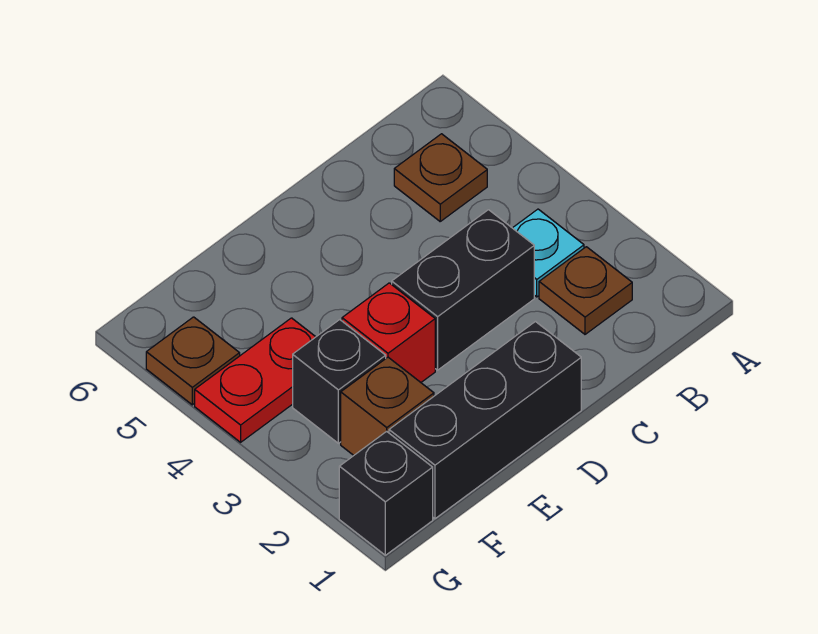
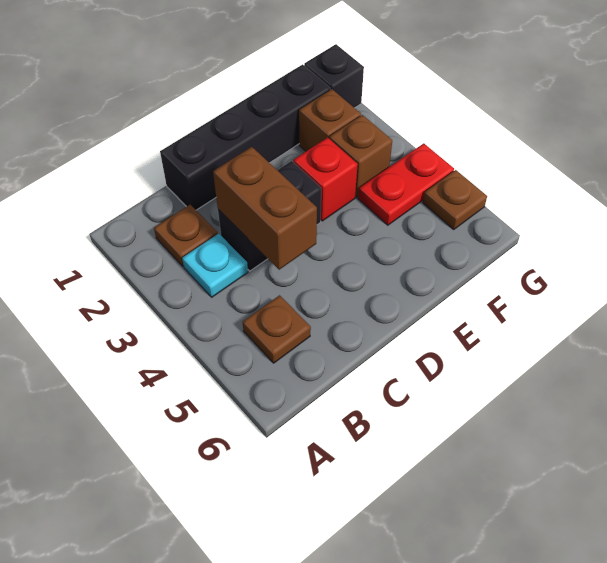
none -> brown brick C3:C4 level 2
black brick D1:F1 level 1 -> black brick C1:F1 level 1
black brick F3 level 1 -> brown brick F3 level 1

